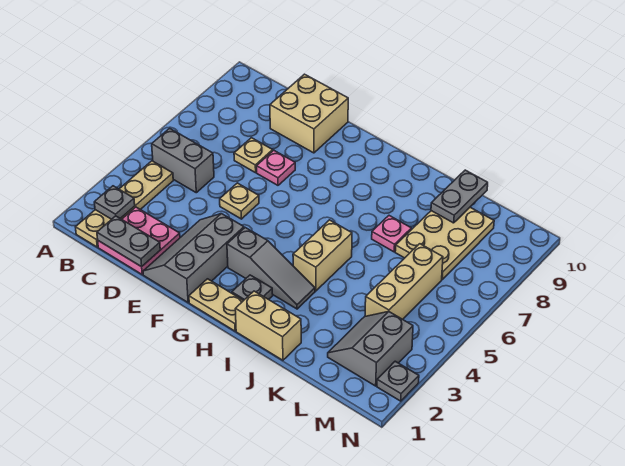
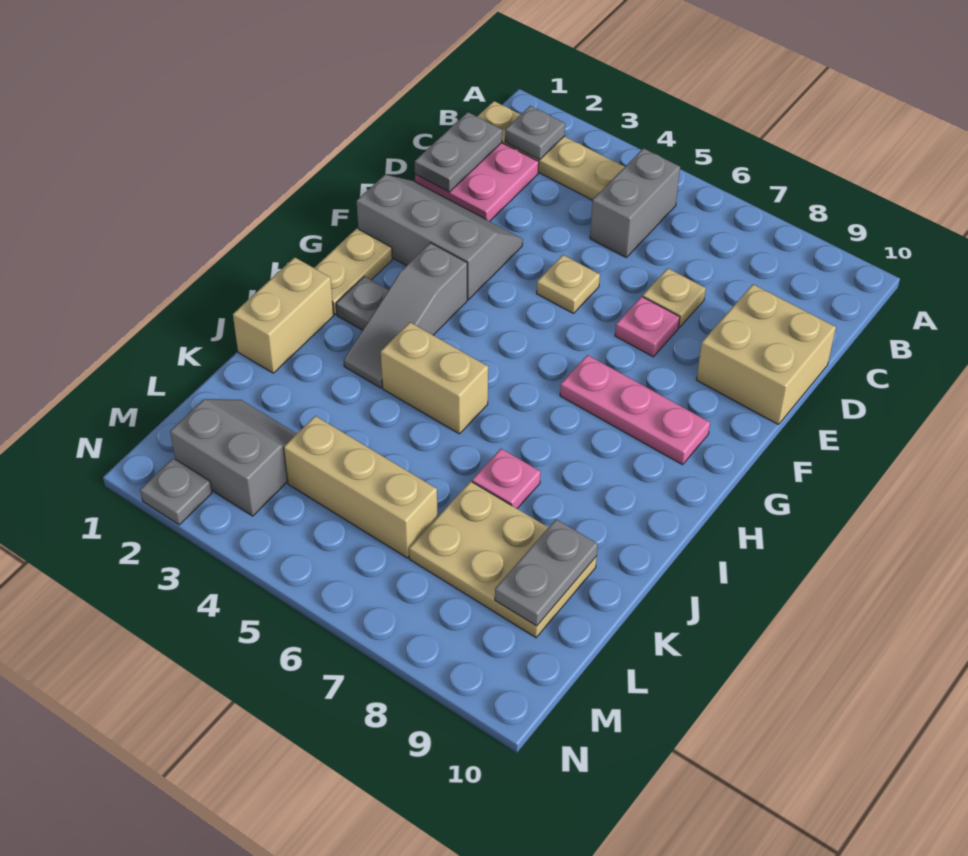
none -> pink plate G7:G9 level 1
grey plate K9:K10 level 2 -> grey plate K9:L9 level 2

